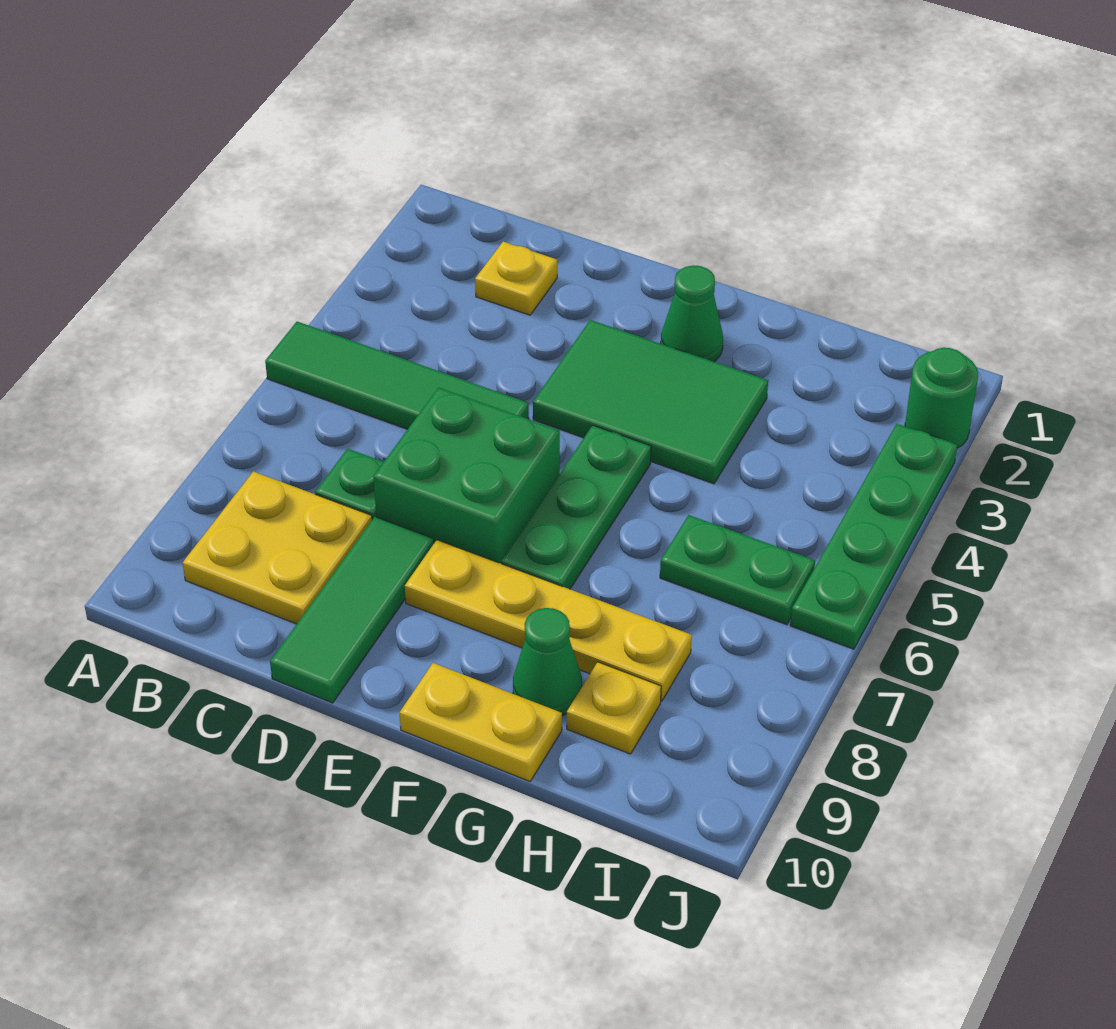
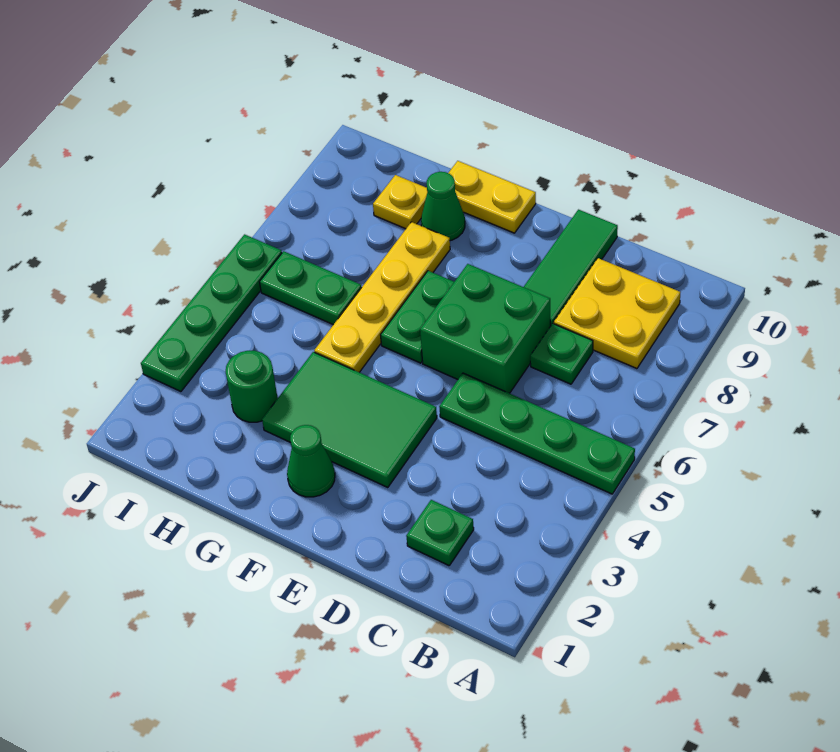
green tile A5:D5 level 1 -> green plate A5:D5 level 1
yellow plate C2 level 1 -> green plate C2 level 1
yellow plate E8:H8 level 1 -> yellow plate G5:G8 level 1
green plate F5:F7 level 1 -> green plate F6:F7 level 1
green round brick J2 level 1 -> green round brick H3 level 1

